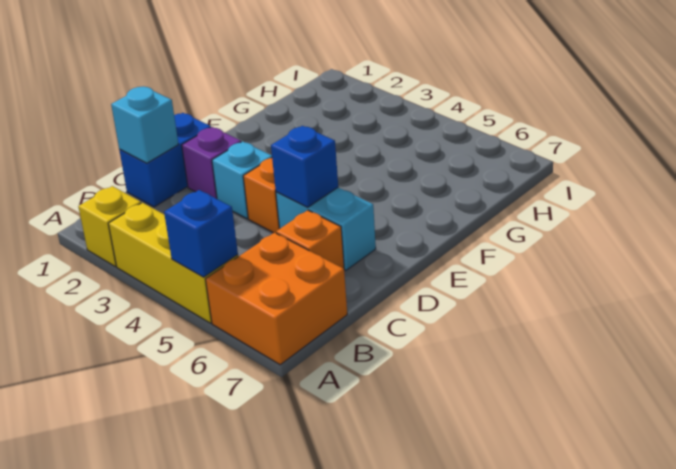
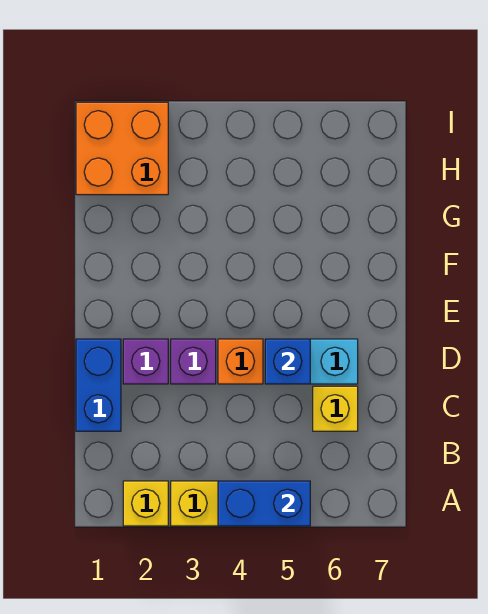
blue brick A5 level 2 -> blue brick A4:A5 level 2
orange brick A6:B7 level 1 -> orange brick H1:I2 level 1
cyan brick C1 level 2 -> none
orange brick C6 level 1 -> yellow brick C6 level 1
cyan brick D3 level 1 -> purple brick D3 level 1

